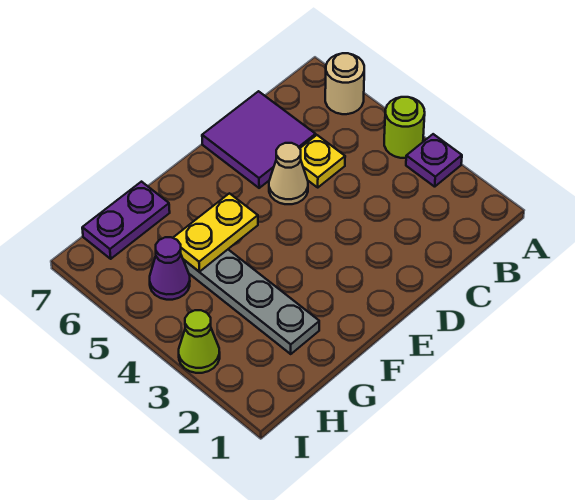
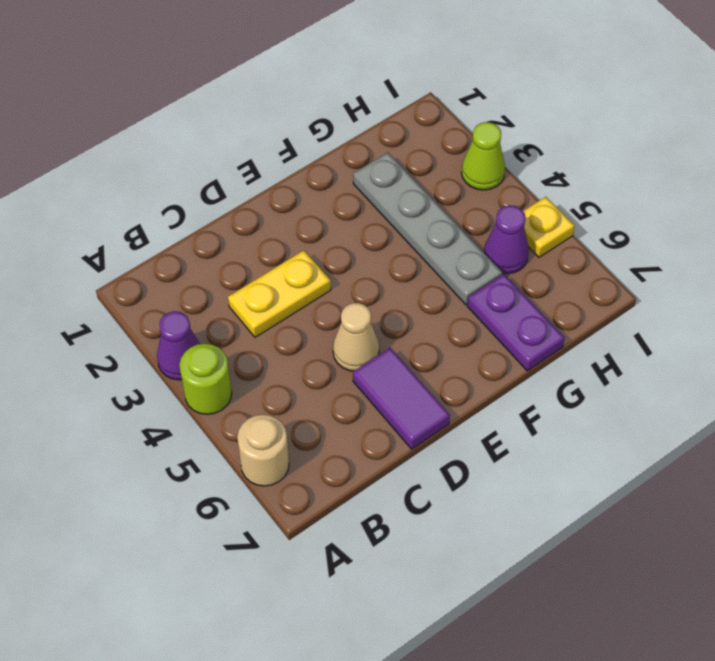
purple plate A3 level 1 -> purple cone A3 level 1
yellow plate C5 level 1 -> yellow plate I5 level 1
purple tile C6:D7 level 1 -> purple tile D6:D7 level 1
yellow plate F5:G5 level 2 -> yellow plate C3:D3 level 1
purple plate G7:H7 level 1 -> purple plate G6:G7 level 1

